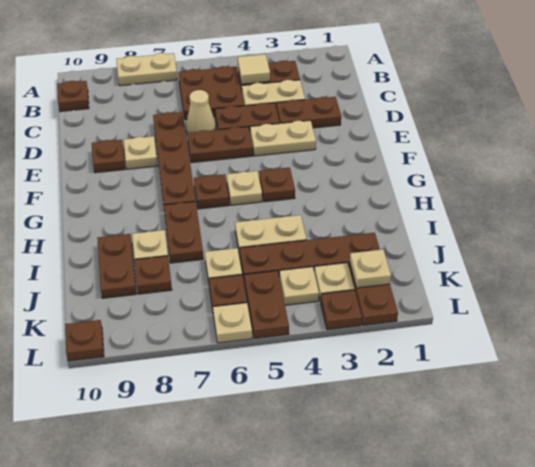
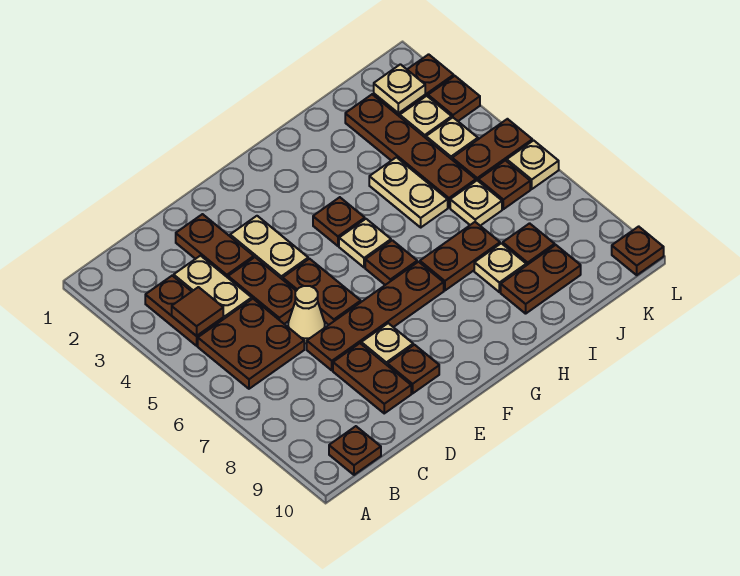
tan plate A7:A8 level 1 -> none
tan tile B4 level 2 -> brown tile B4 level 2
none -> brown plate D8:D9 level 1

